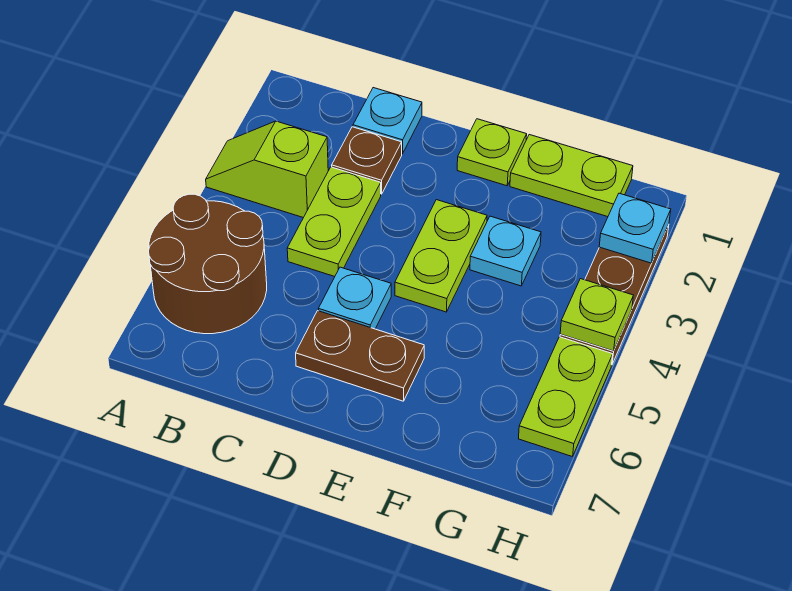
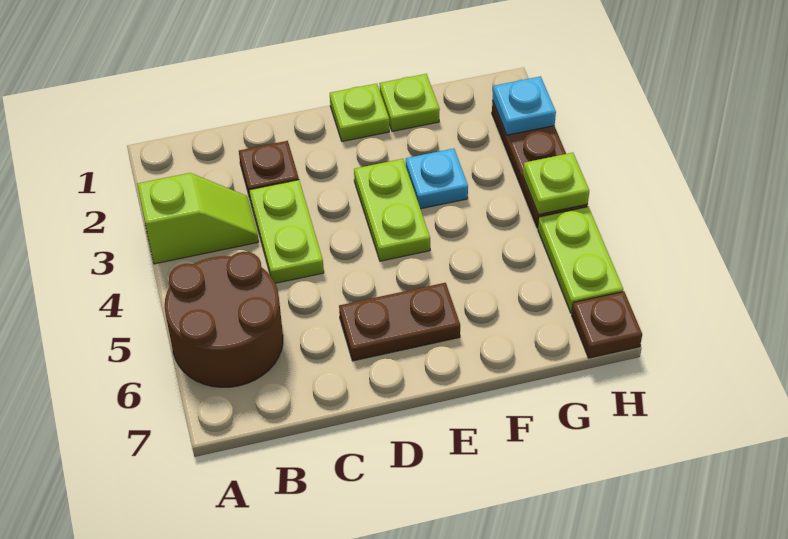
lime slope A3:B3 level 1 top B -> lime slope A3:B3 level 1 top A
cyan plate C1 level 1 -> none
cyan plate D5 level 1 -> none
lime plate F1:G1 level 1 -> lime plate F1 level 1
none -> brown plate H7 level 1

